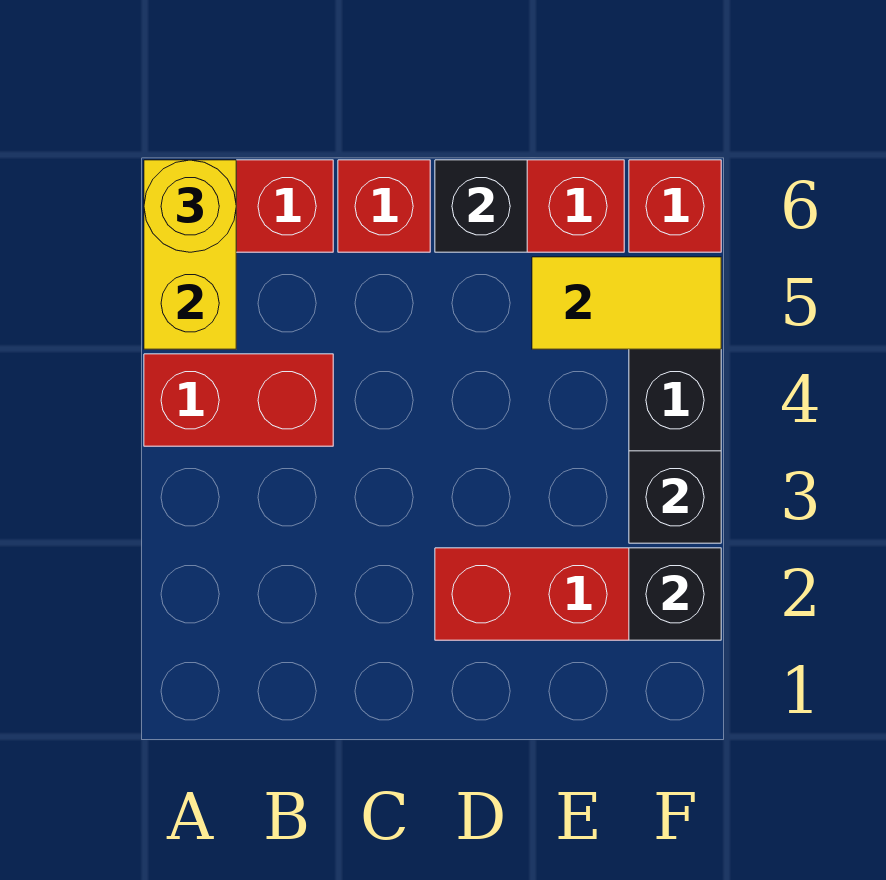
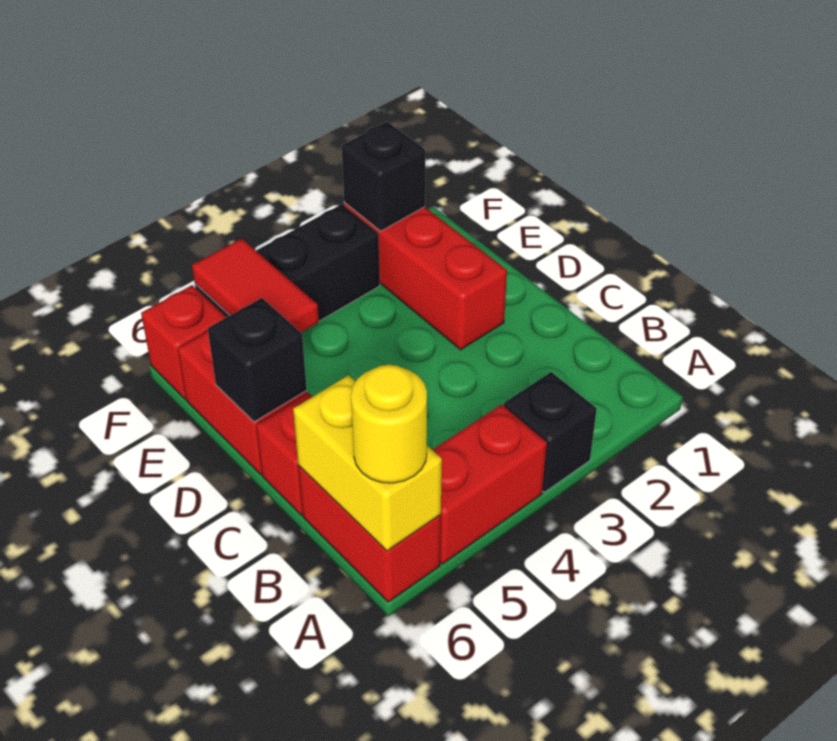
red brick A4:B4 level 1 -> red brick A4:A5 level 1
yellow brick A5:A6 level 2 -> yellow brick A6:B6 level 2
yellow tile E5:F5 level 2 -> red tile E5:F5 level 2
black brick F3 level 2 -> black brick A3 level 1

